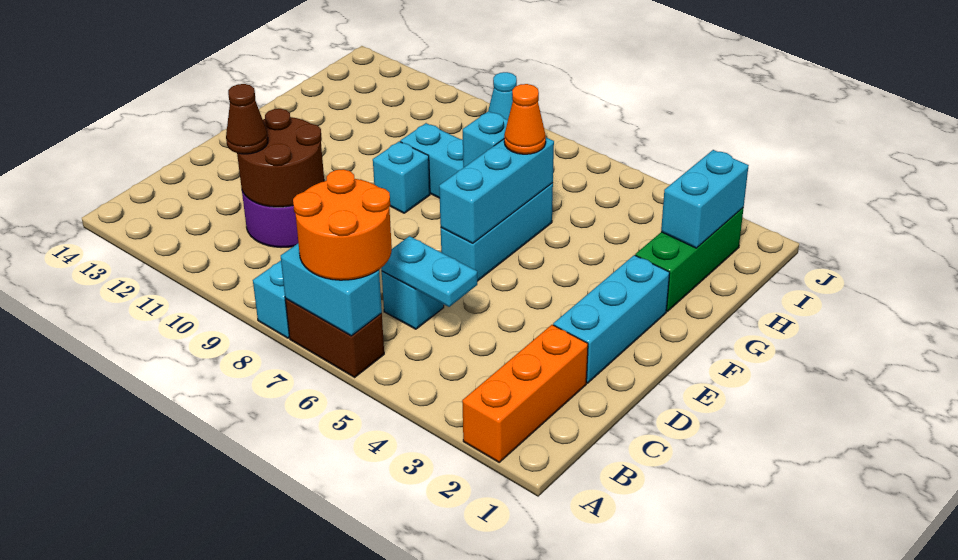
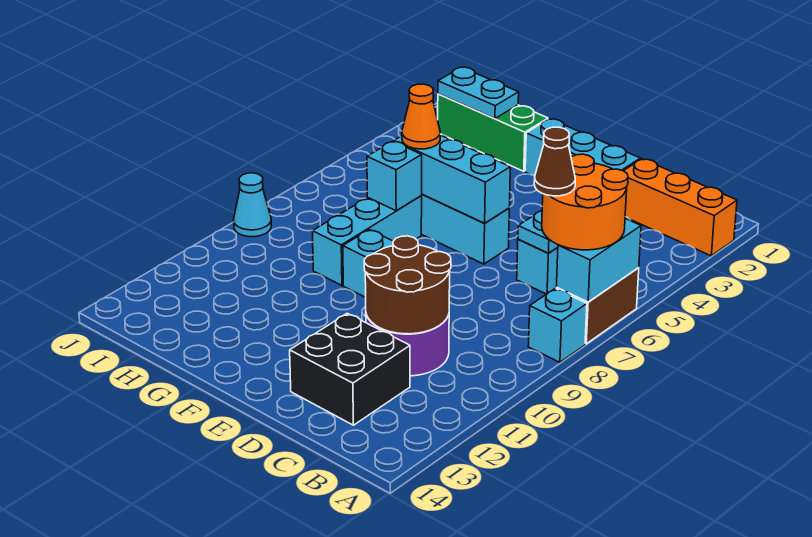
brown cone C11 level 3 -> brown cone B7 level 4
none -> black brick C12:D13 level 1
cyan brick H2:I2 level 2 -> cyan plate H2:I2 level 2

